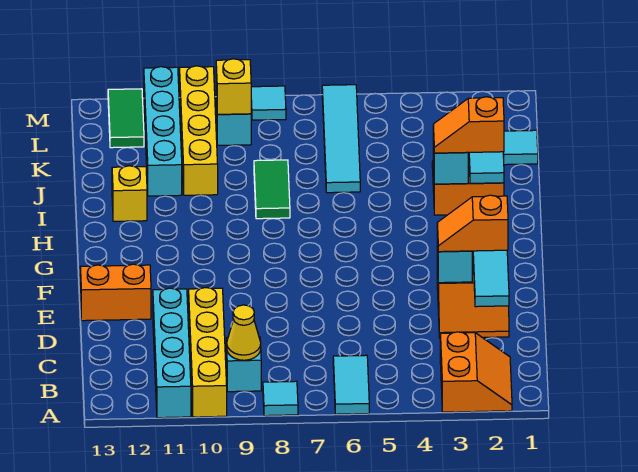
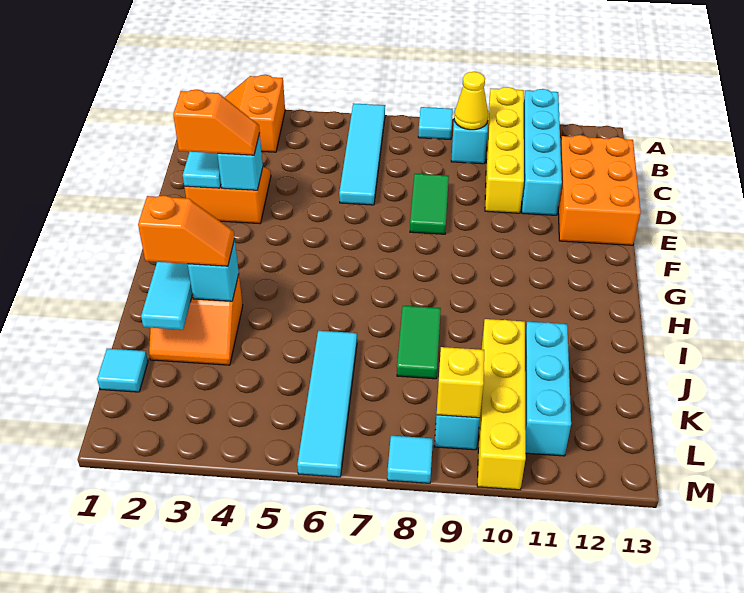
cyan tile A6:B6 level 1 -> cyan tile A6:D6 level 1
orange brick E12:E13 level 1 -> orange brick C12:E13 level 1
yellow brick I12 level 1 -> none
cyan brick J11:M11 level 1 -> cyan brick J11:L11 level 1
green tile L12:M12 level 1 -> green tile D8:E8 level 1

